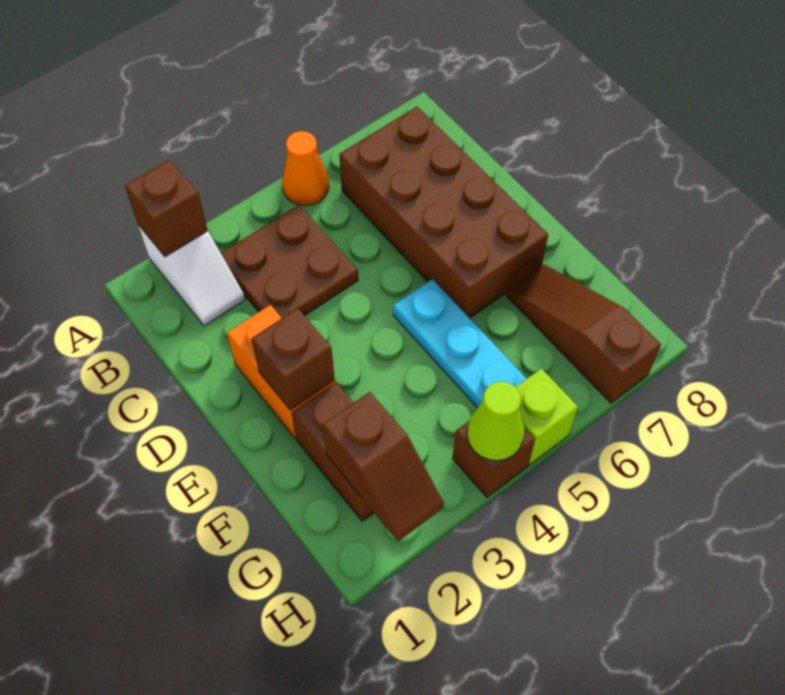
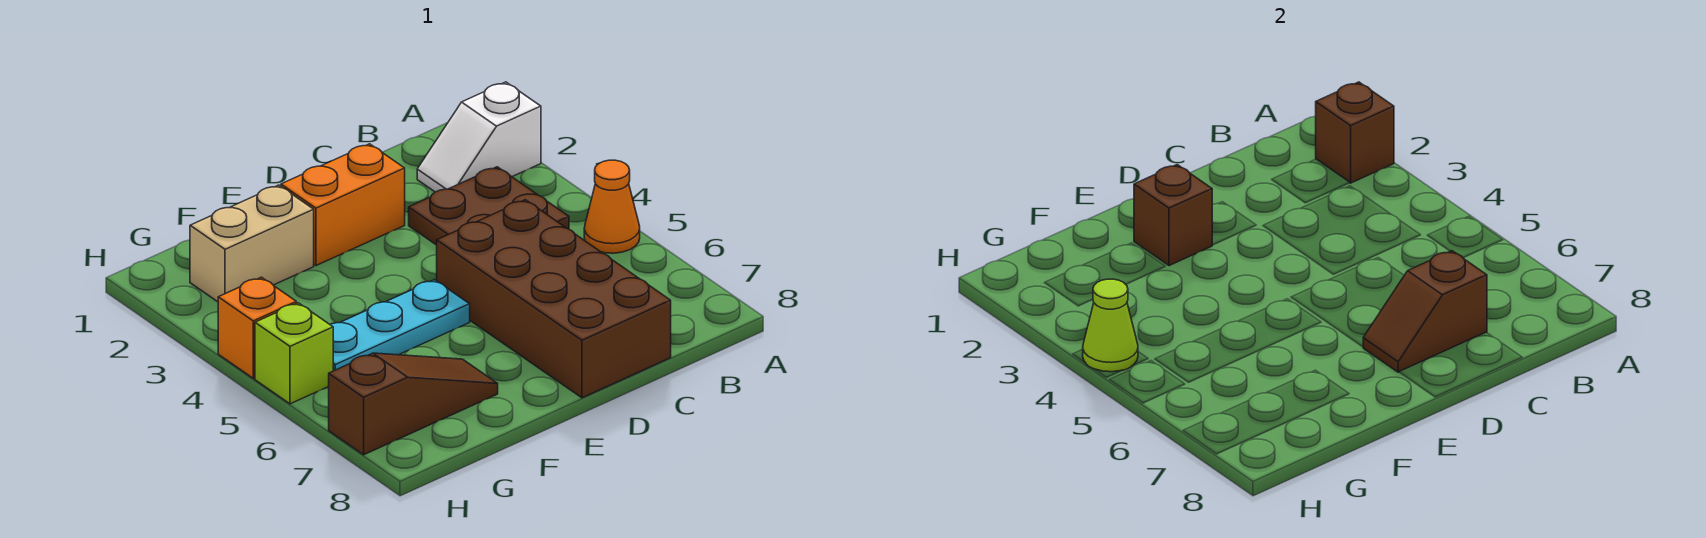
brown brick B6:E7 level 1 -> brown brick C5:D8 level 1
brown brick F2:G2 level 1 -> tan brick F2:G2 level 1
brown slope G2:H2 level 2 top G -> brown slope C7:D7 level 2 top C
brown brick H4 level 1 -> orange brick H4 level 1

